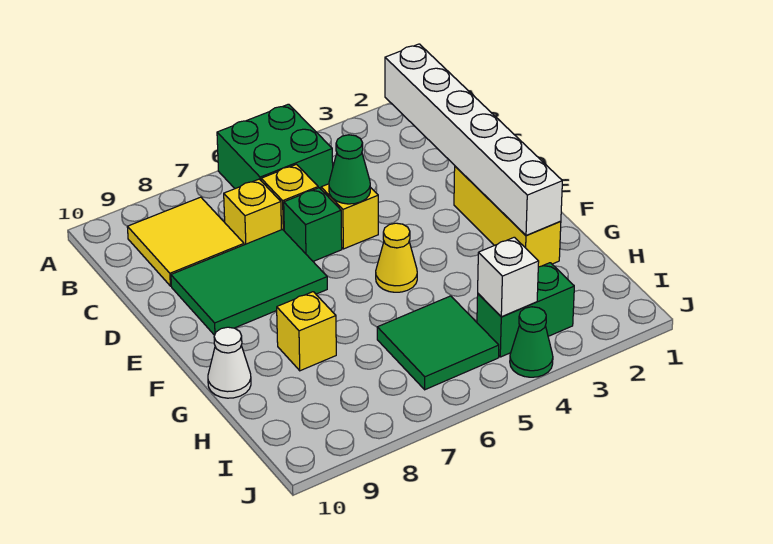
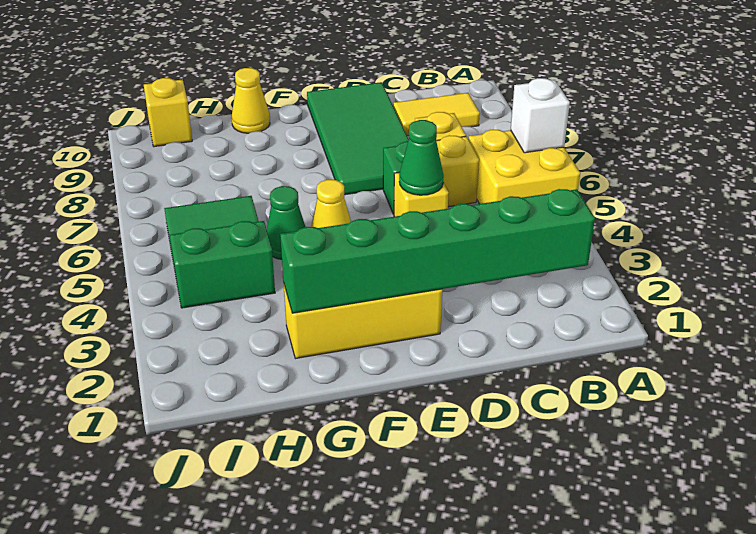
green brick A5:B6 level 1 -> yellow brick A5:B6 level 1
white brick B2:G2 level 2 -> green brick B2:G2 level 2
yellow tile B8:C9 level 1 -> yellow tile B9:C9 level 1
green tile D7:E9 level 1 -> green tile D7:E10 level 1
yellow brick G8 level 1 -> yellow brick I10 level 1
white cone G10 level 1 -> yellow cone G10 level 1
green brick I3:I4 level 1 -> green brick H4:I4 level 1
white brick I4 level 2 -> white brick A6 level 2
green cone J4 level 1 -> green cone G5 level 1

